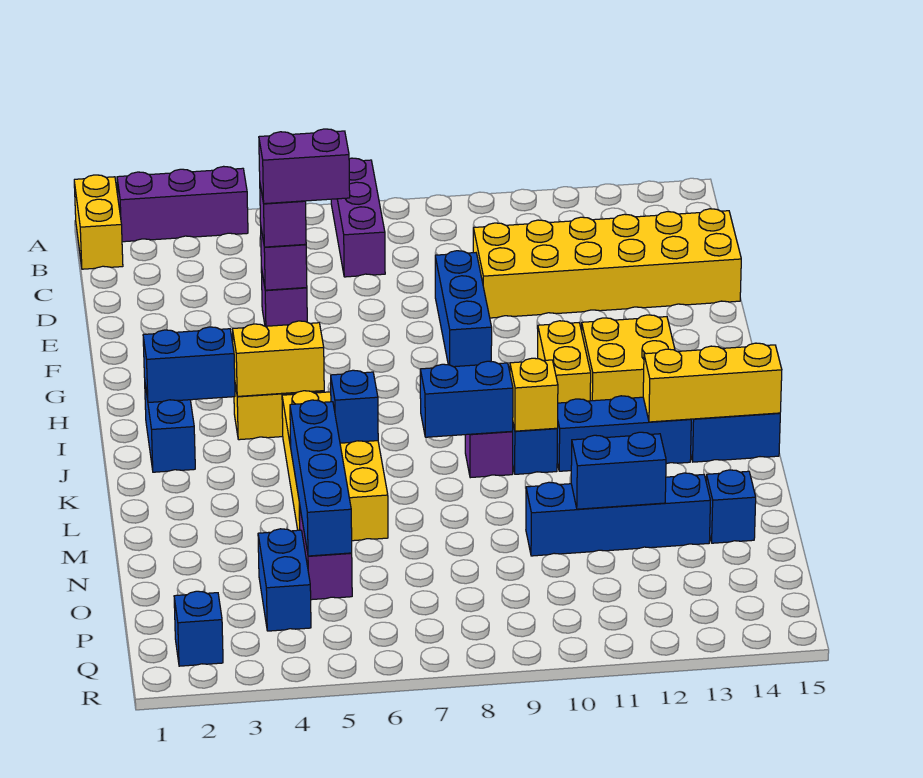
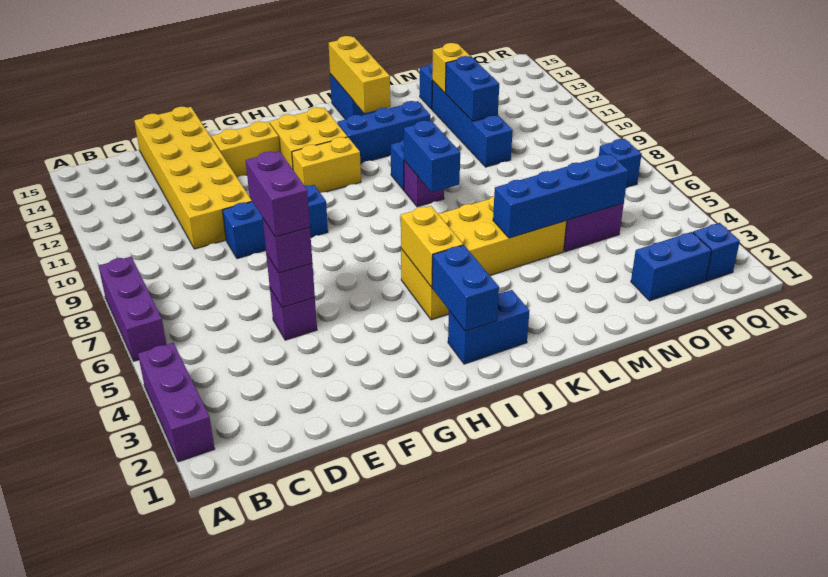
yellow brick A1:B1 level 1 -> yellow brick F13:G13 level 1
purple brick A7:C7 level 1 -> purple brick A6:A8 level 1
blue brick K6 level 2 -> blue brick Q7 level 1
yellow brick K10 level 2 -> yellow brick N13 level 2
blue brick K11:K13 level 1 -> blue brick J12:L12 level 1
blue brick O4:P4 level 1 -> blue brick O2:P2 level 1

